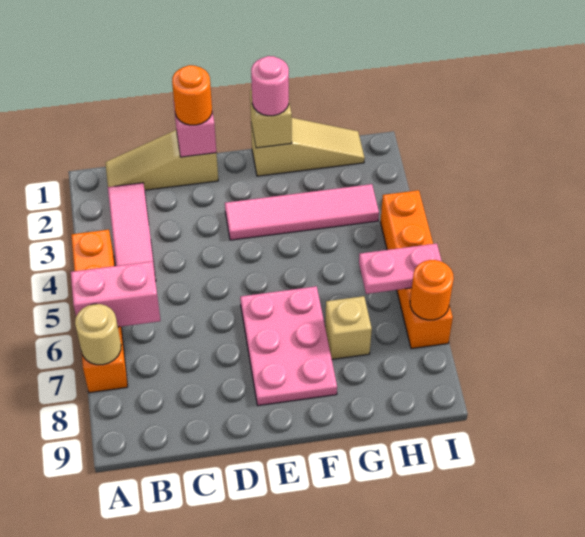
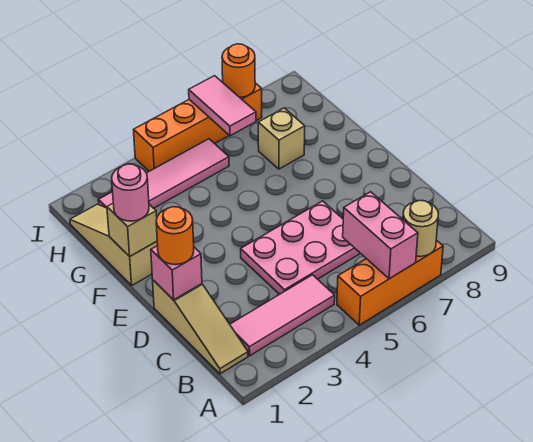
orange brick A4:A7 level 1 -> orange brick A5:A7 level 1
pink tile E3:H3 level 1 -> pink tile H2:H5 level 1
pink plate E6:F8 level 1 -> pink plate C4:D6 level 1
pink plate H6:I6 level 2 -> pink tile H6:I6 level 2

